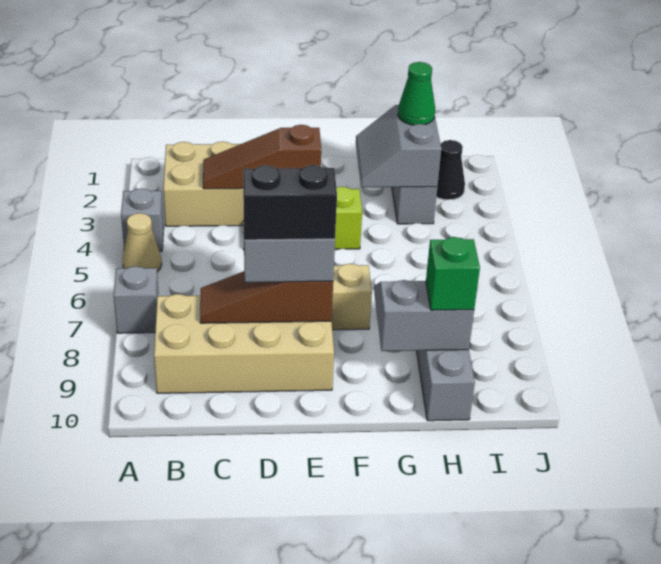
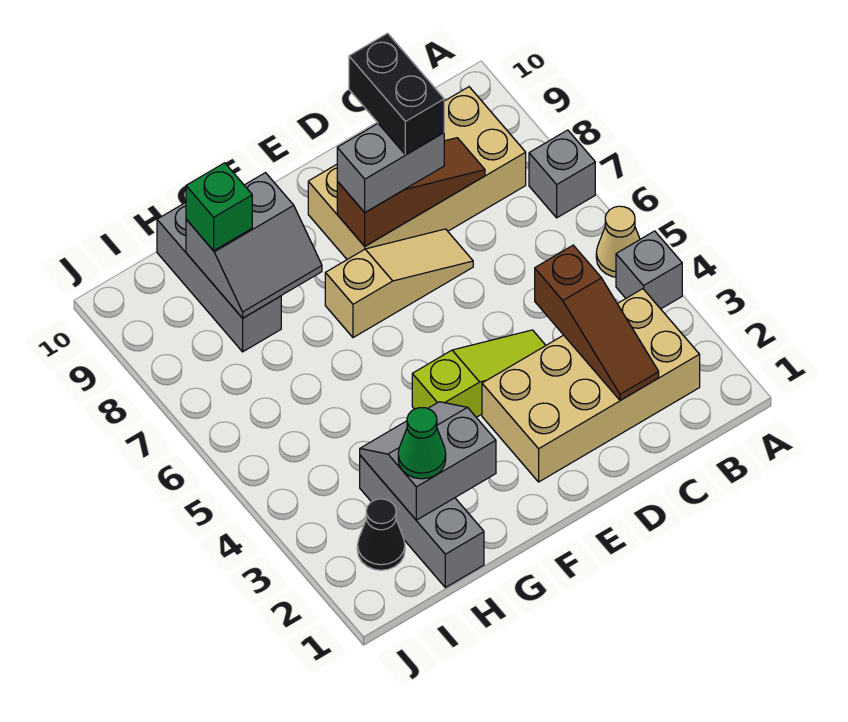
brown slope C3:E3 level 2 top E -> brown slope C2:C4 level 2 top 4
black brick D8:E8 level 4 -> black brick D8:D9 level 4
grey slope G2:H3 level 2 top H -> grey slope G2:H3 level 2 top 2

